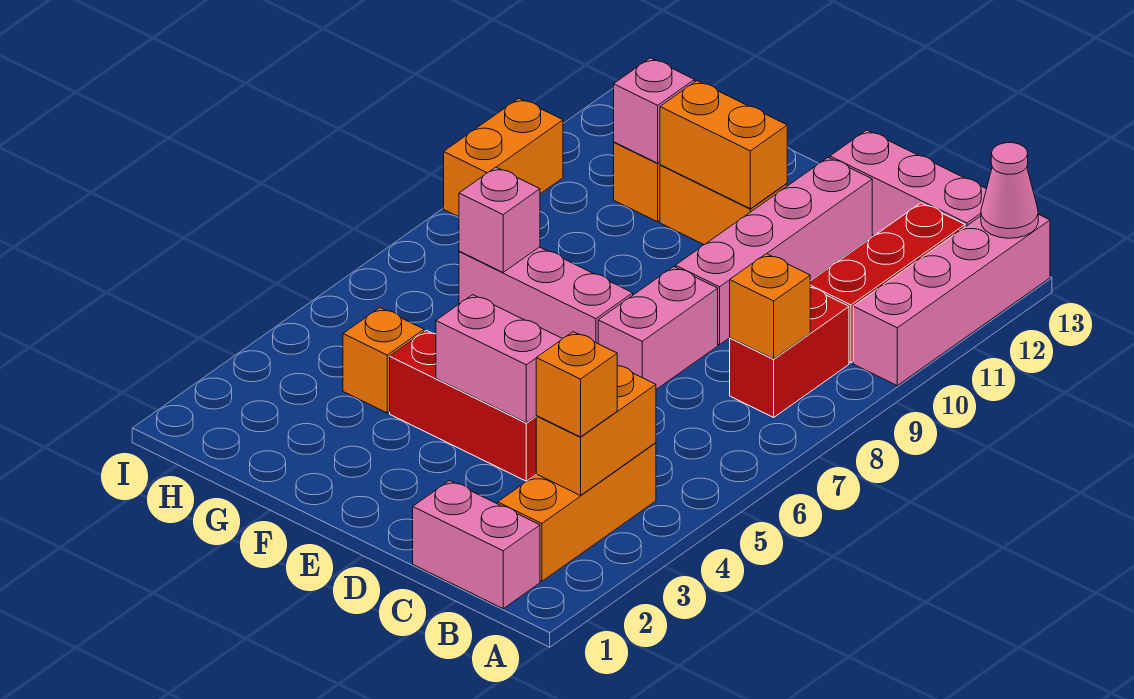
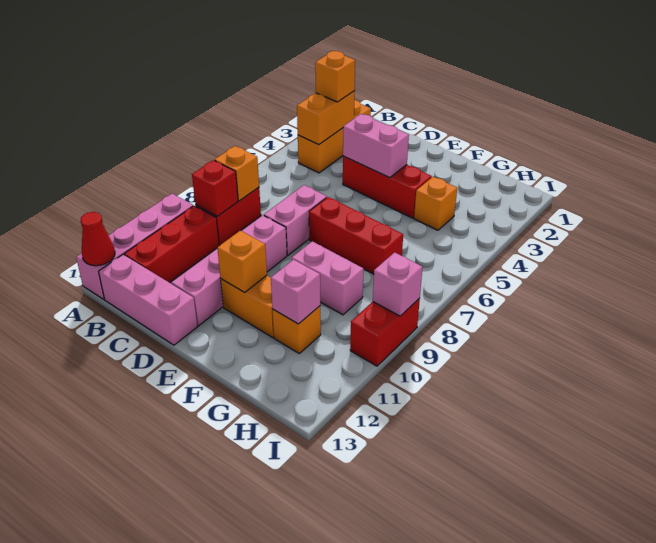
pink cone A13 level 2 -> red cone A13 level 2
pink brick B1:C1 level 1 -> pink brick F9:G9 level 1
none -> red brick B9 level 2
pink brick E7:G7 level 1 -> red brick E7:G7 level 1
orange brick E11:F11 level 2 -> orange brick E11 level 2
pink brick G7 level 2 -> pink brick I9 level 2
orange brick I9:I10 level 1 -> red brick I9:I10 level 1

